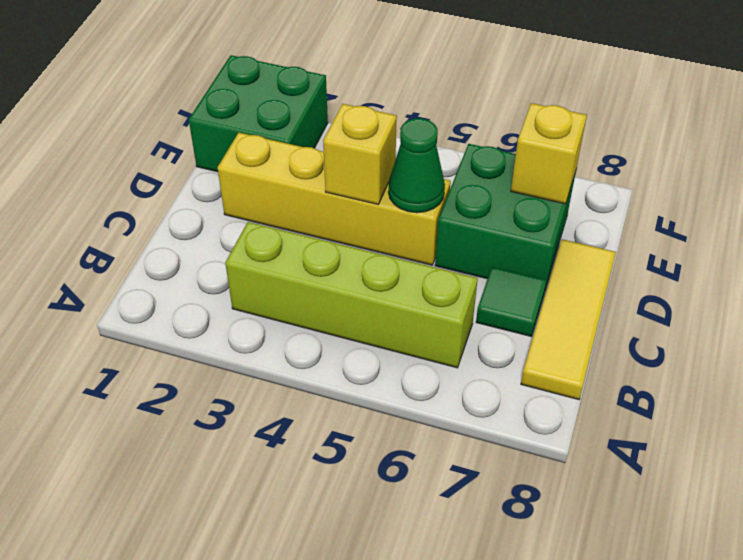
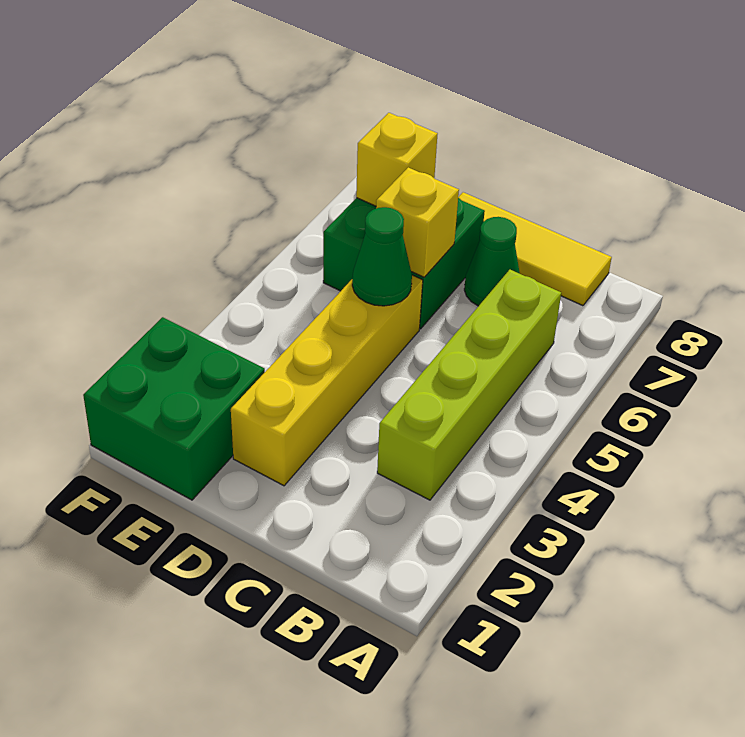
green tile C7 level 1 -> green cone C7 level 1
yellow brick D4 level 2 -> yellow brick D6 level 2

